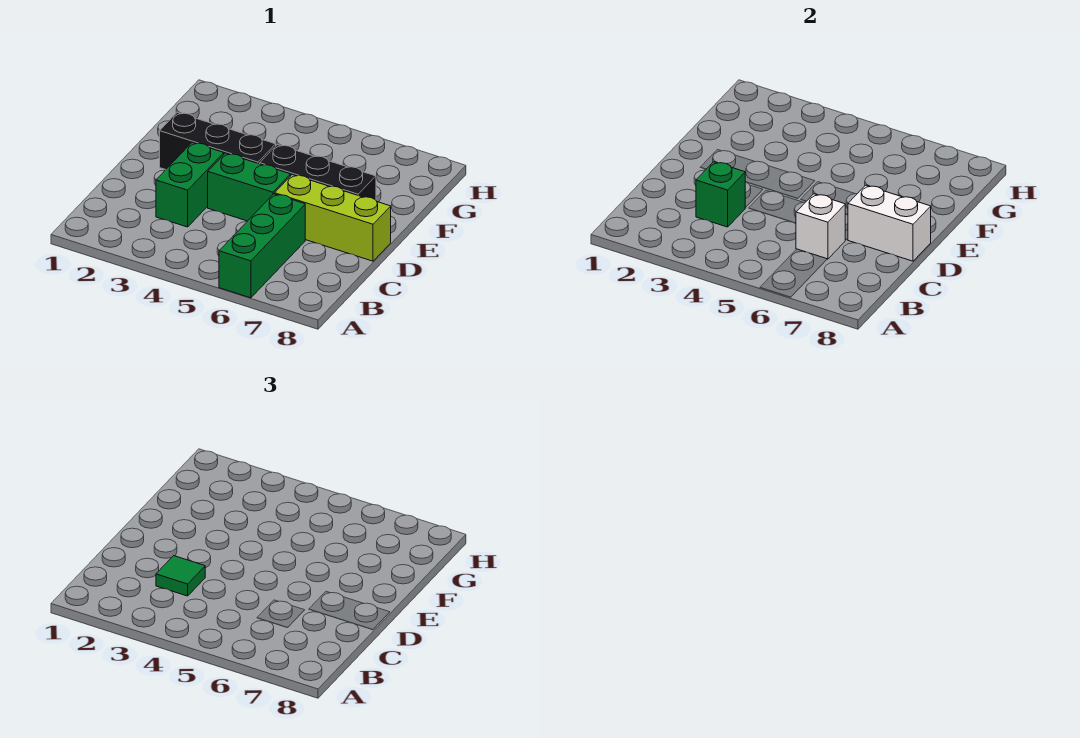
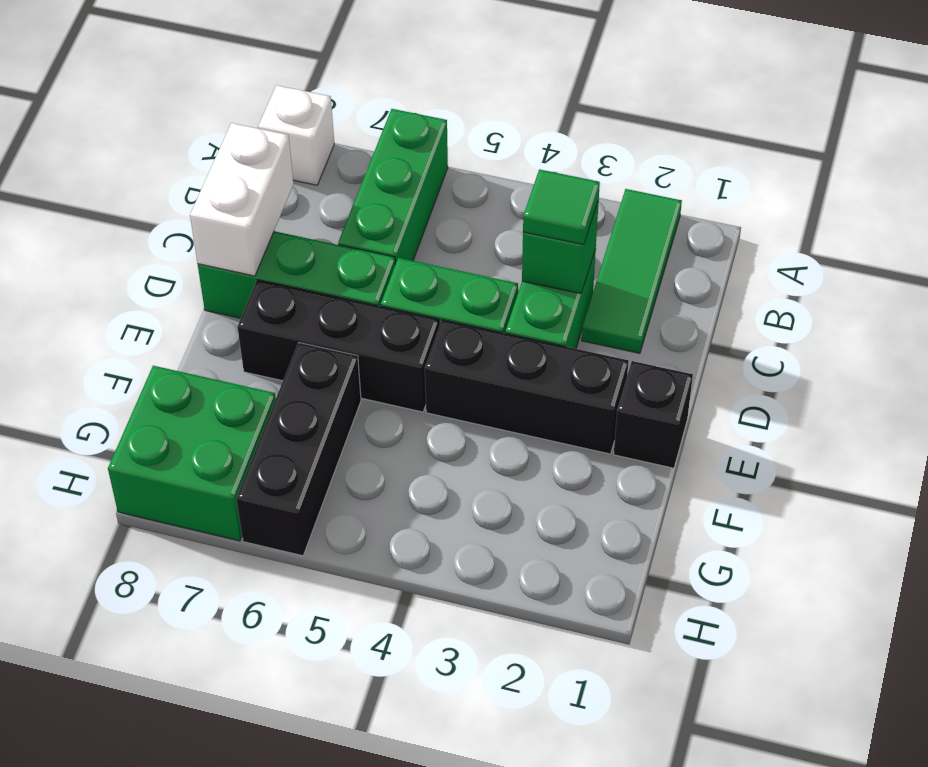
none -> green tile A2:C2 level 1
white brick C6 level 2 -> white brick A8 level 1
lime brick D6:D8 level 1 -> green brick D6:D8 level 1
white brick D7:D8 level 2 -> white brick C8:D8 level 2
none -> black brick E1 level 1
none -> black brick F6:H6 level 1
none -> green brick G7:H8 level 1

